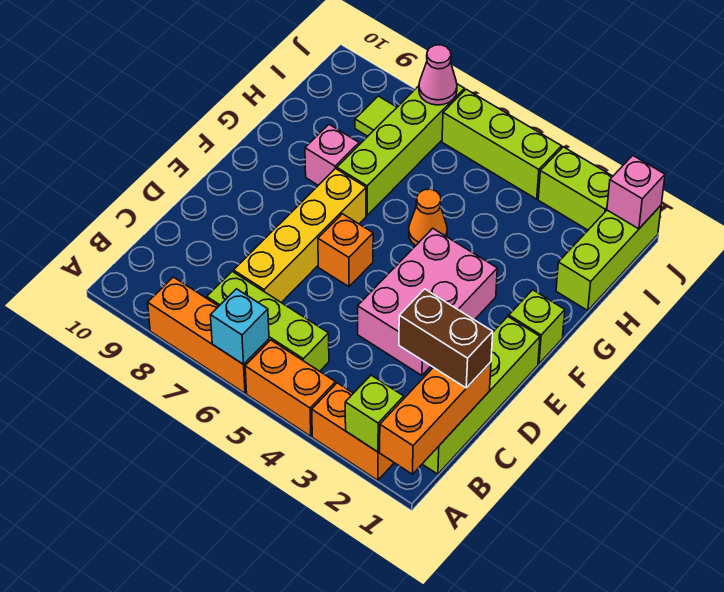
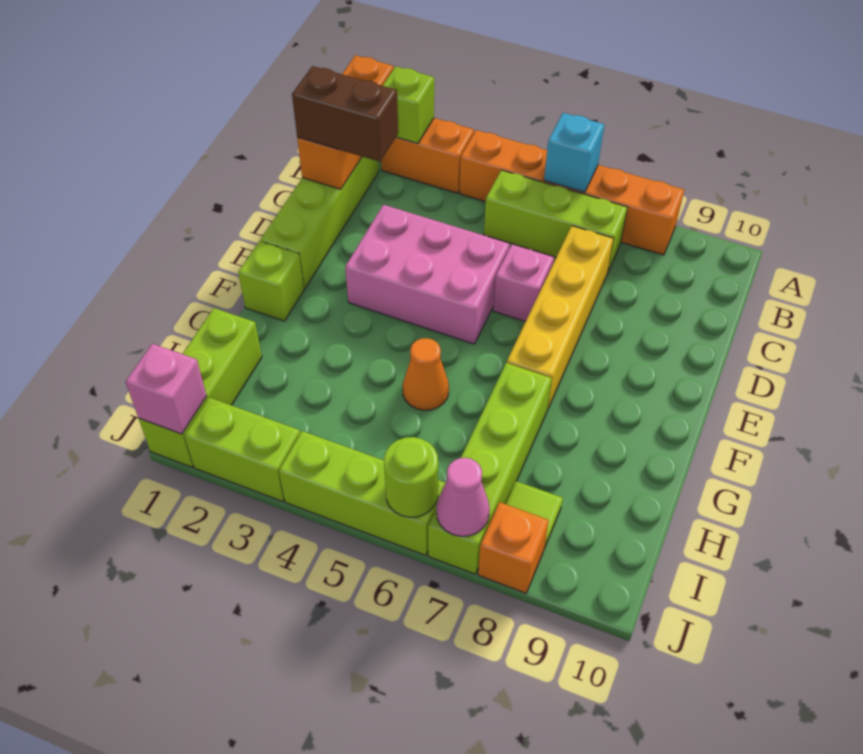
pink brick D3:F4 level 1 -> pink brick D3:E5 level 1
orange brick E6 level 1 -> orange brick J8 level 1
pink brick G8 level 1 -> pink brick D6 level 1
none -> lime round brick J6 level 2

